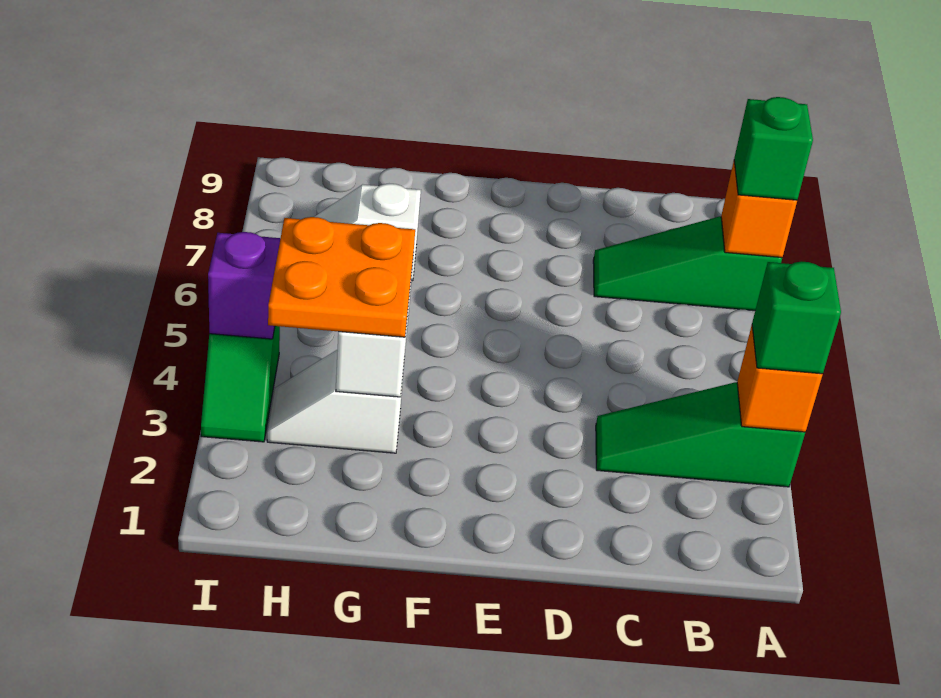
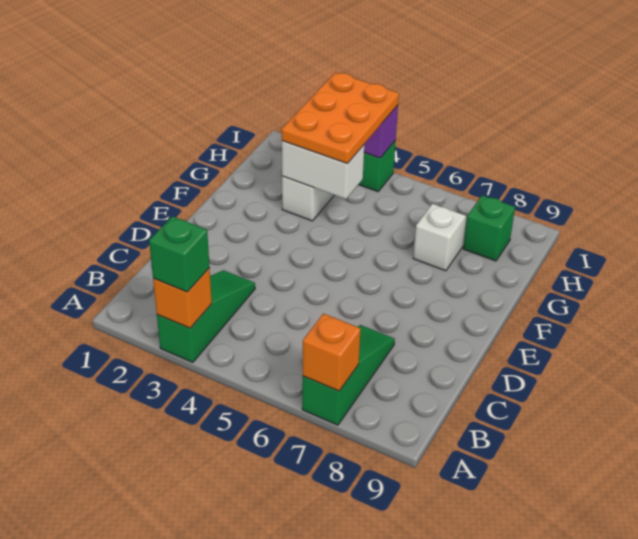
green brick A7 level 3 -> green brick H8 level 1
orange plate G3:H4 level 3 -> orange plate G3:I4 level 3

